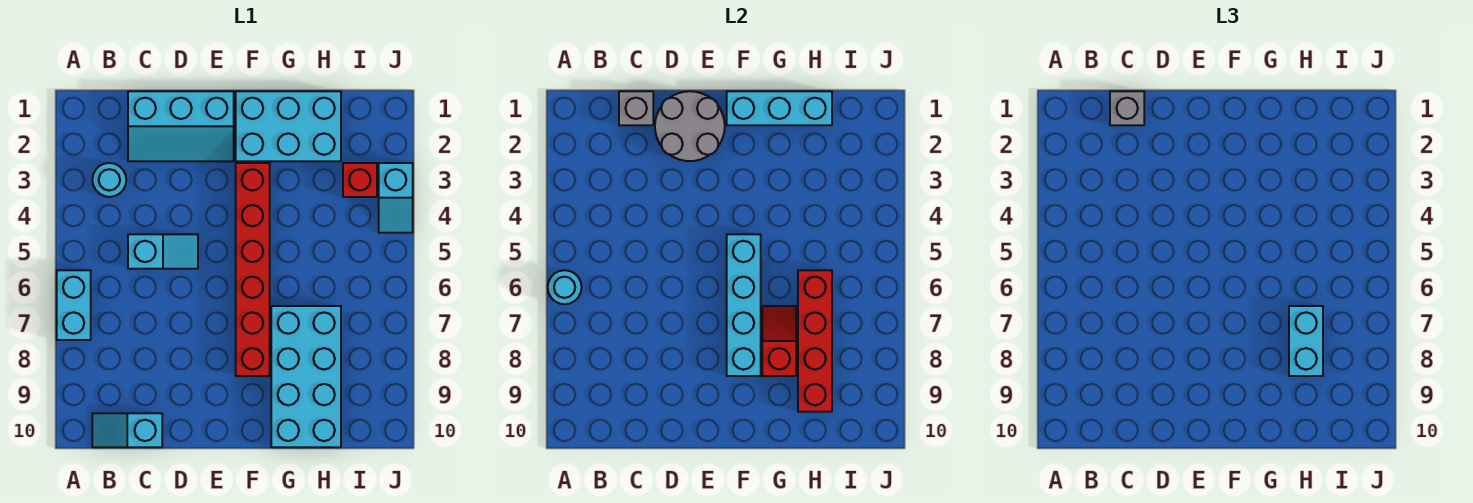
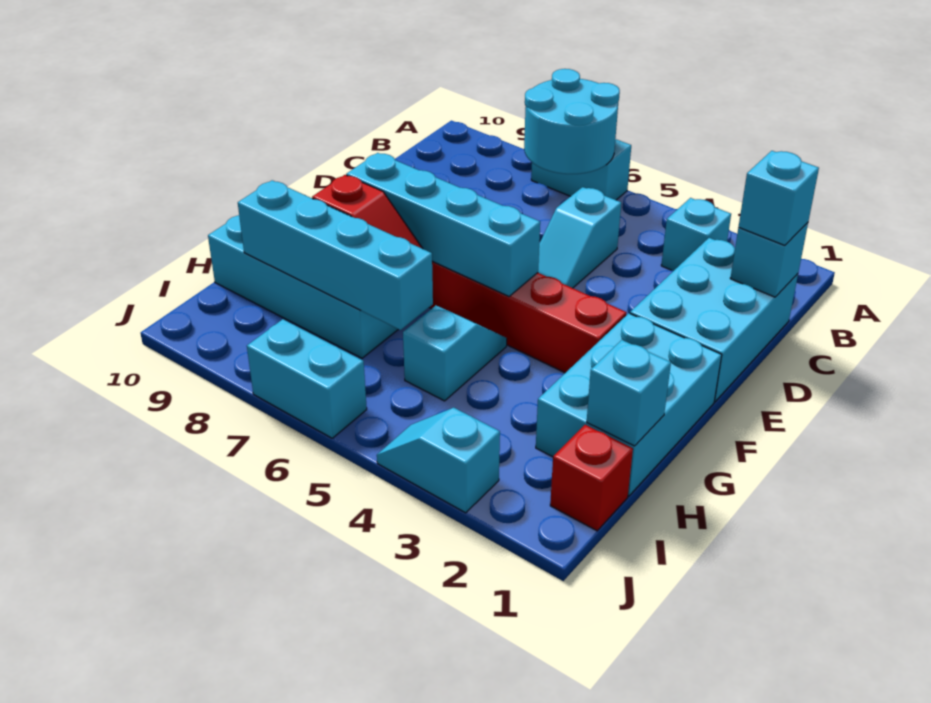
cyan round brick A6 level 2 -> cyan round brick A6:B7 level 2
cyan round brick B3 level 1 -> cyan brick B3 level 1
cyan slope B10:C10 level 1 top C -> cyan slope G5:H5 level 1 top H
cyan slope C1:E2 level 1 top 1 -> cyan brick C1:E2 level 1
grey brick C1 level 2 -> cyan brick C1 level 2
grey brick C1 level 3 -> cyan brick C1 level 3
grey round brick D1:E2 level 2 -> none
cyan brick F1:H1 level 2 -> cyan brick H1 level 2
red brick H6:H9 level 2 -> cyan brick H6:H9 level 2
cyan brick H7:H8 level 3 -> cyan brick J6:J7 level 1
red brick I3 level 1 -> red brick I1 level 1

